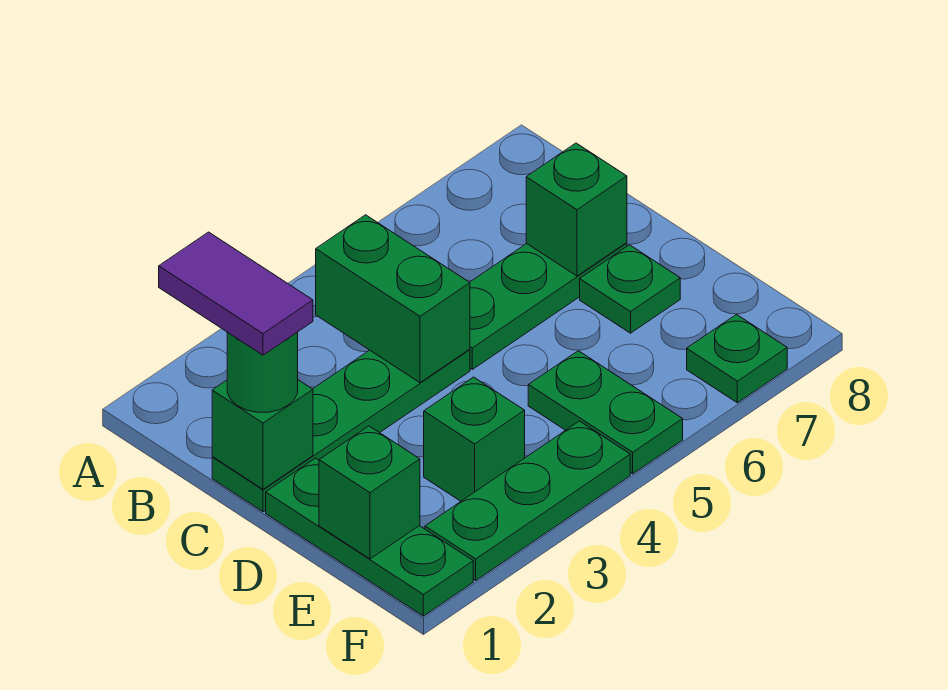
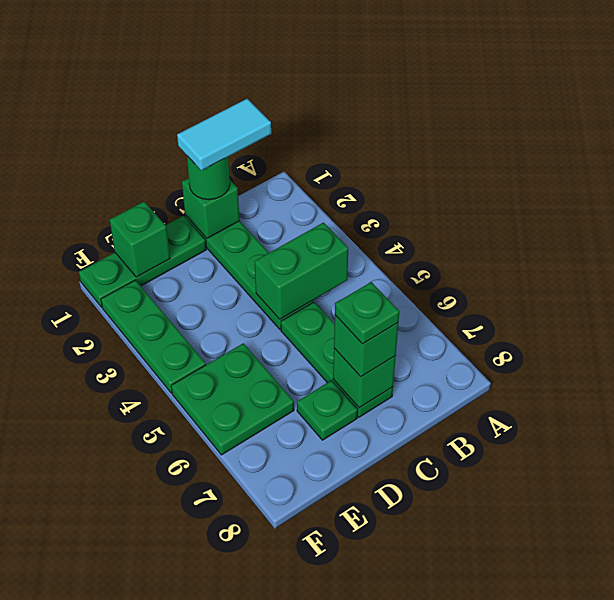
purple tile B1:C1 level 4 -> cyan tile B1:C1 level 4
green brick E3 level 1 -> green brick C7 level 3
green plate E5:F5 level 1 -> green plate E5:F6 level 1
green plate F7 level 1 -> green plate C7 level 4

